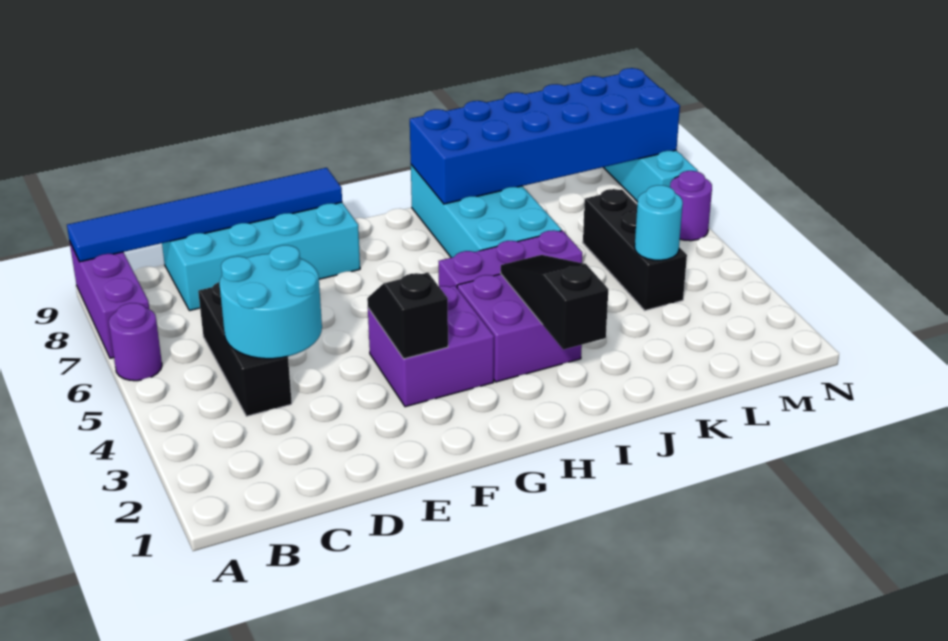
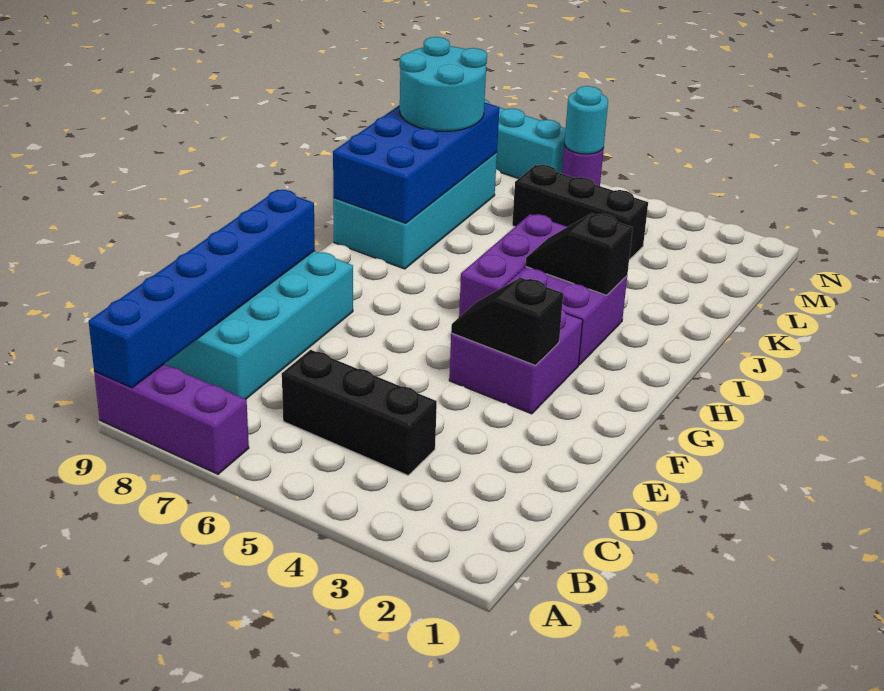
purple round brick A6 level 1 -> none
blue tile A9:F9 level 2 -> blue brick A9:F9 level 2
cyan round brick C4:D5 level 2 -> cyan round brick K8:L9 level 3
black slope I2:I4 level 2 top 2 -> black slope I3:I4 level 2 top 3
cyan brick I6:J9 level 1 -> cyan brick I8:L9 level 1
blue brick I8:N9 level 2 -> blue brick I8:L9 level 2
cyan round brick L4 level 2 -> cyan round brick N6 level 2

